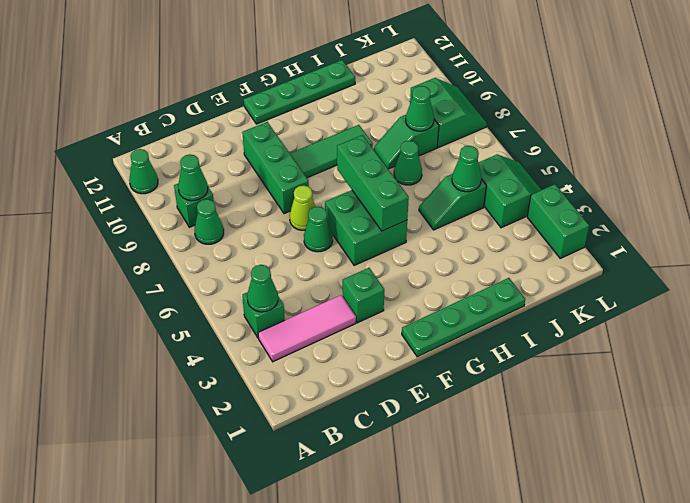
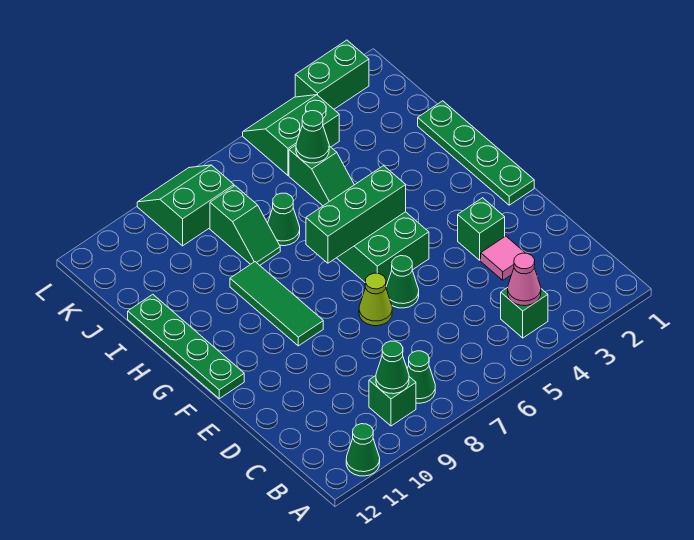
pink tile B3:D3 level 1 -> pink tile D3 level 1
green cone B4 level 2 -> pink cone B4 level 2
green brick E8:E10 level 1 -> none
green cone J8 level 2 -> none

